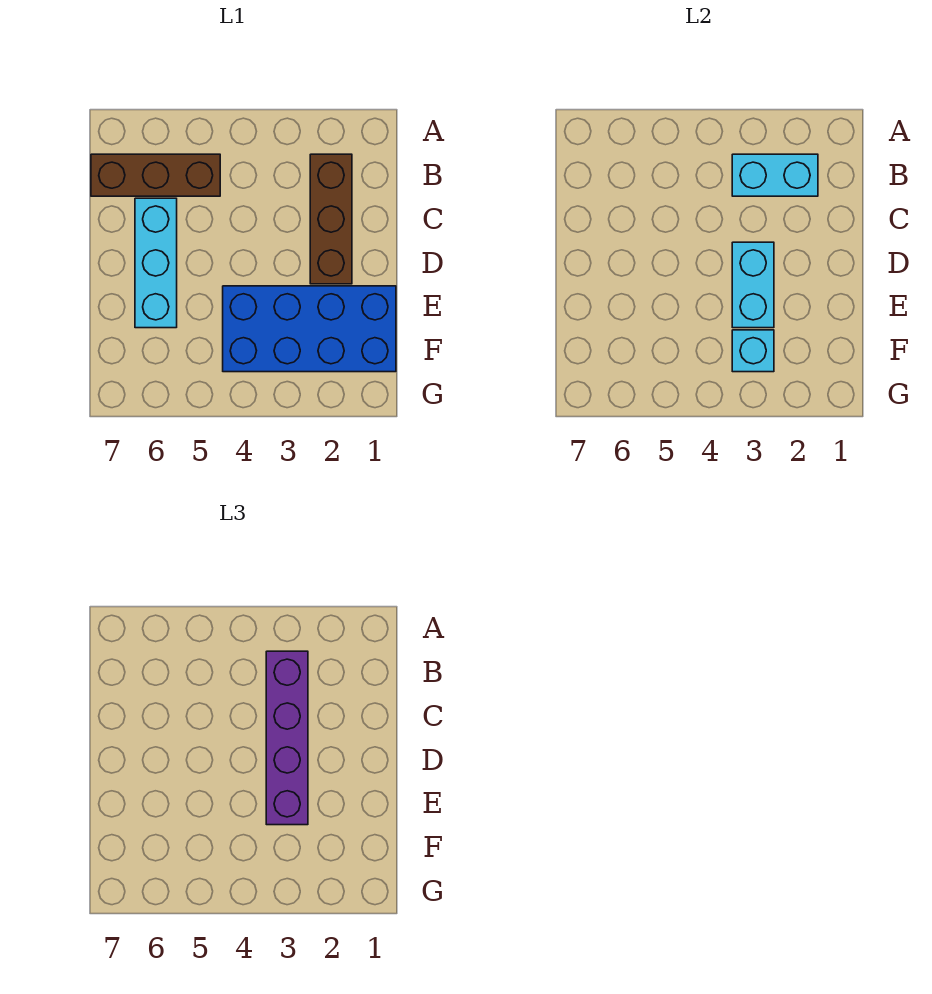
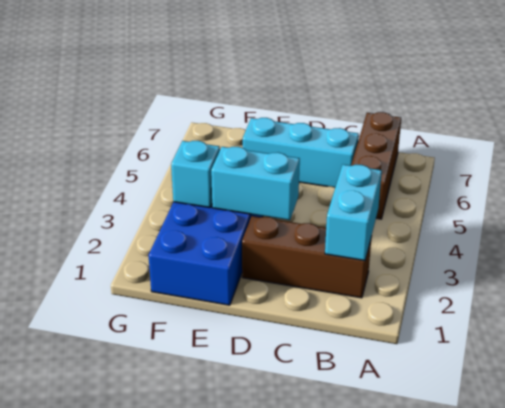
purple brick B3:E3 level 3 -> none

